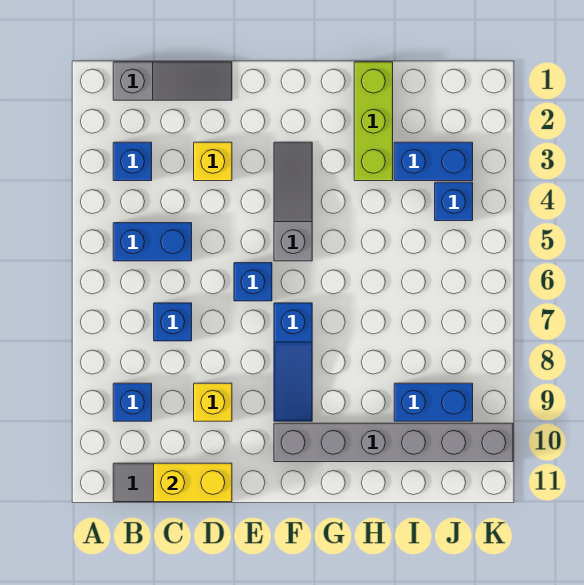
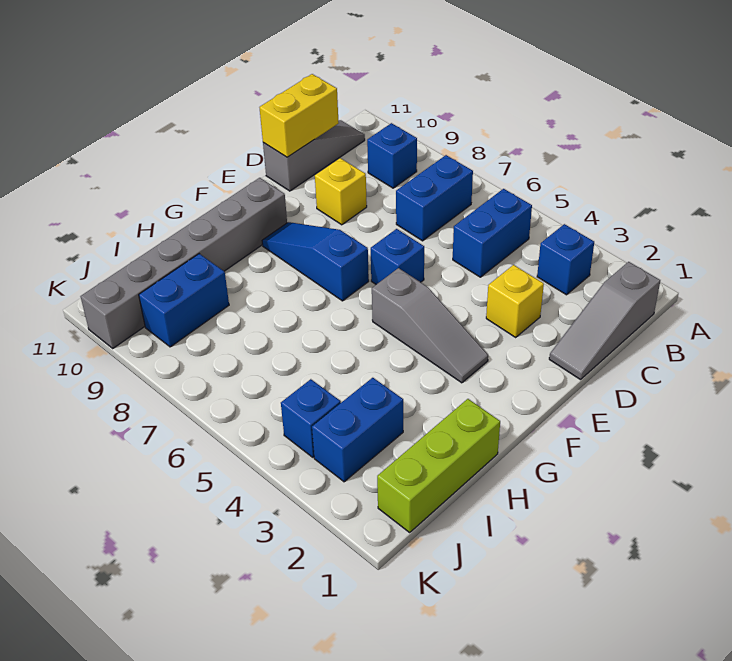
blue brick C7 level 1 -> blue brick B7:C7 level 1
lime brick H1:H3 level 1 -> lime brick H1:J1 level 1

